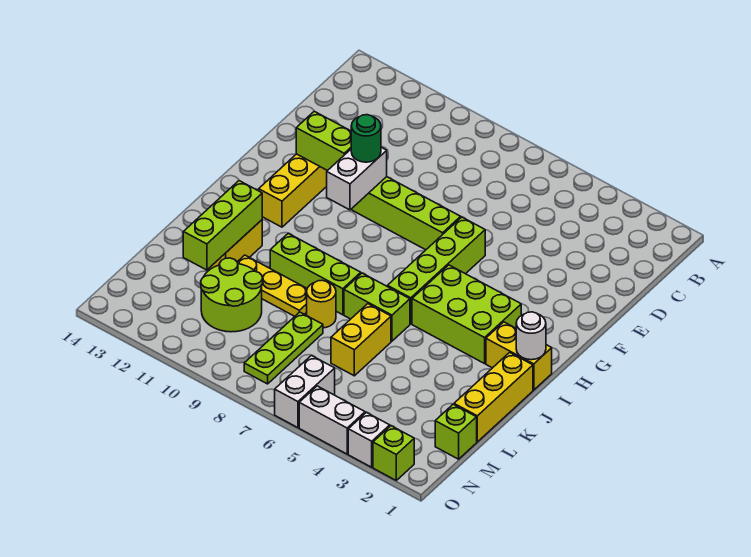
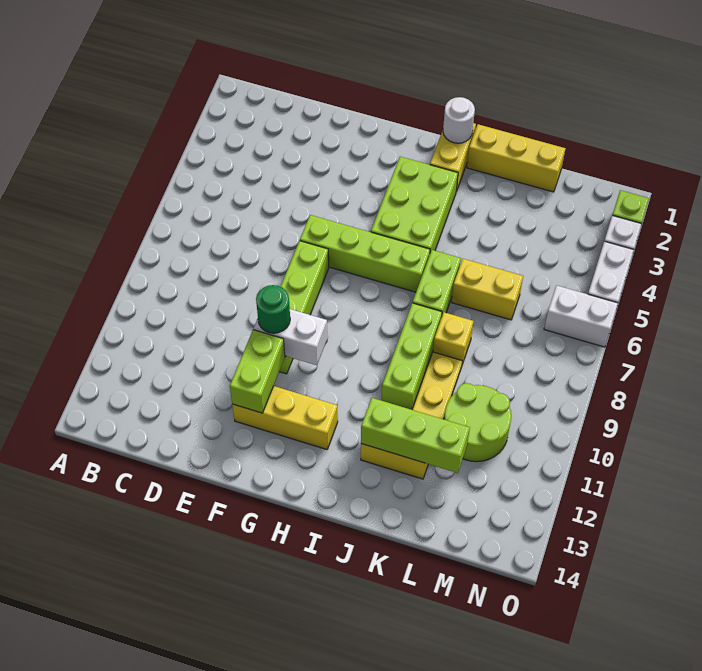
yellow round brick K8 level 1 -> yellow brick K8 level 1
lime plate L8:N8 level 1 -> none
lime brick M1 level 1 -> none

